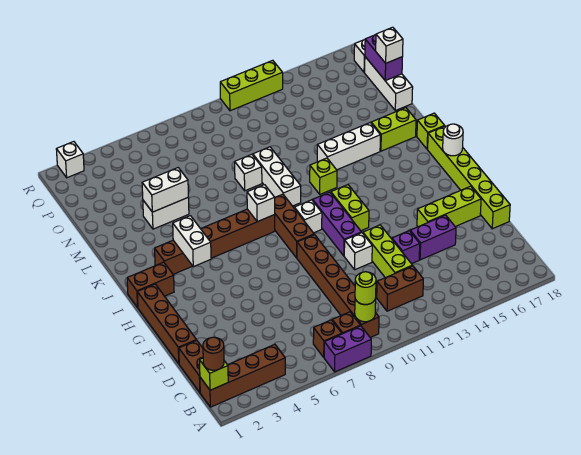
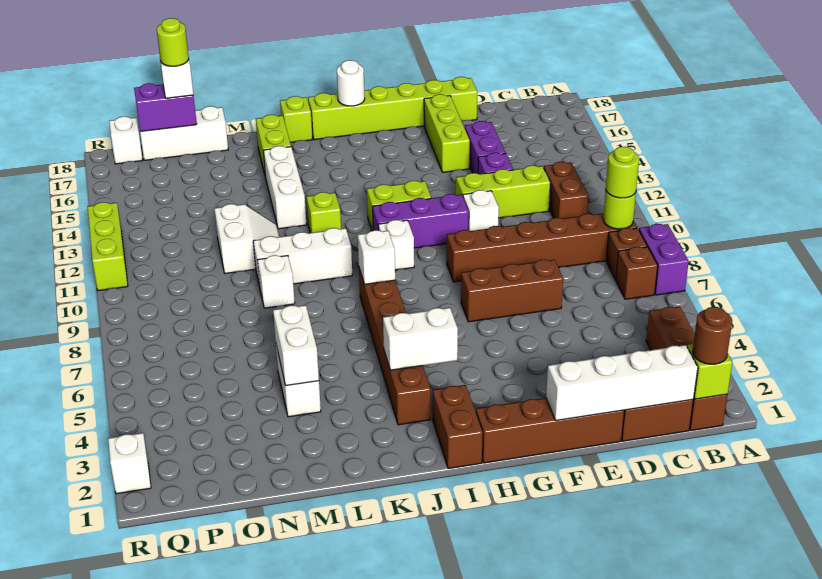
none -> white brick C1:F1 level 2
brown brick H9:J9 level 1 -> brown brick E7:G7 level 1
none -> white slope M11:N12 level 1 top N
none -> lime round brick O18 level 4

